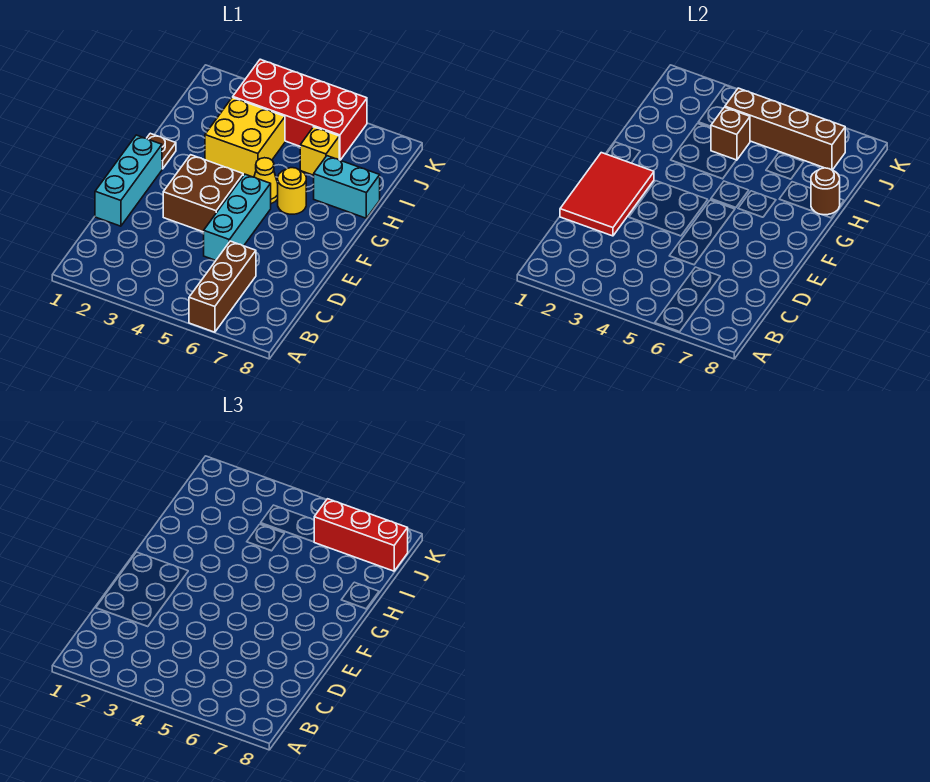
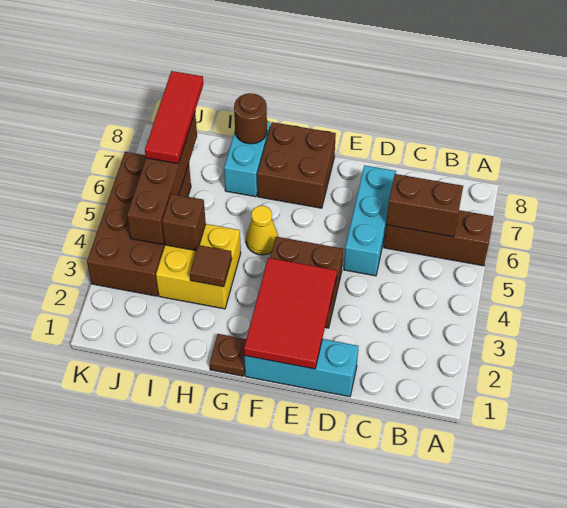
none -> brown brick B6:C6 level 2
red tile D1:F2 level 2 -> red tile E1:F3 level 2
cyan brick D5:F5 level 1 -> cyan brick D5:D7 level 1
none -> brown brick F7:G8 level 1
yellow round brick G6 level 1 -> none
none -> brown tile H3 level 2
yellow brick I6 level 1 -> none
red brick J3:K6 level 1 -> brown brick J3:K6 level 1
red brick J6:J8 level 3 -> red tile J6:J8 level 3

